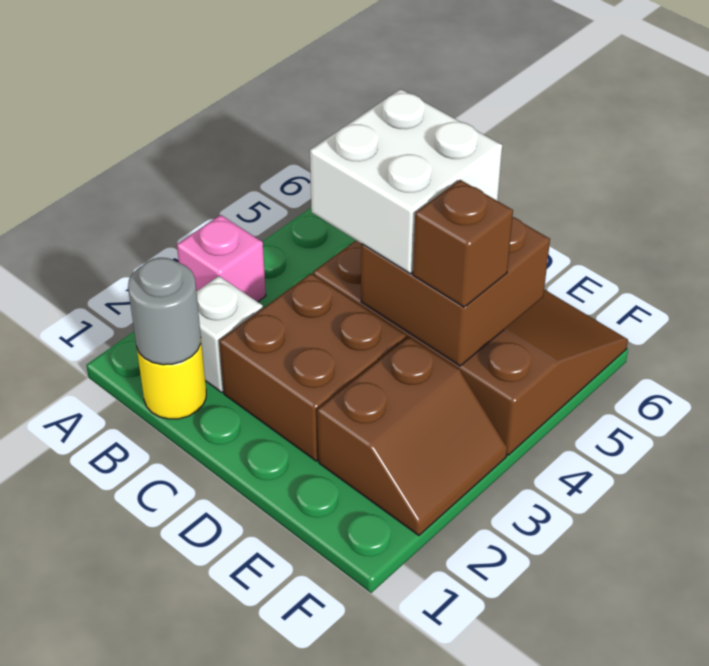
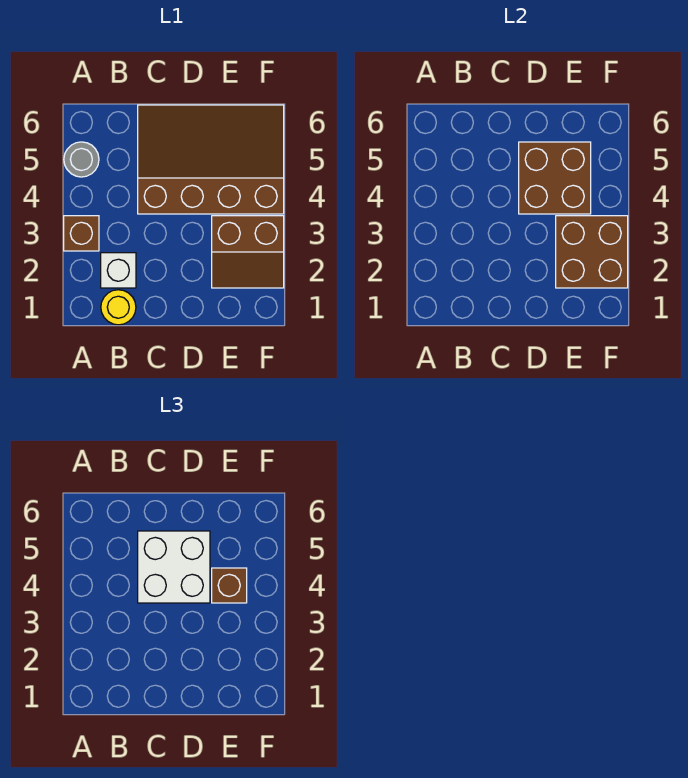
pink brick A3 level 1 -> brown brick A3 level 1
grey round brick B1 level 2 -> grey round brick A5 level 1
brown brick C2:D3 level 1 -> brown brick E2:F3 level 2
brown slope E2:F3 level 1 top E -> brown slope E2:F3 level 1 top 3

